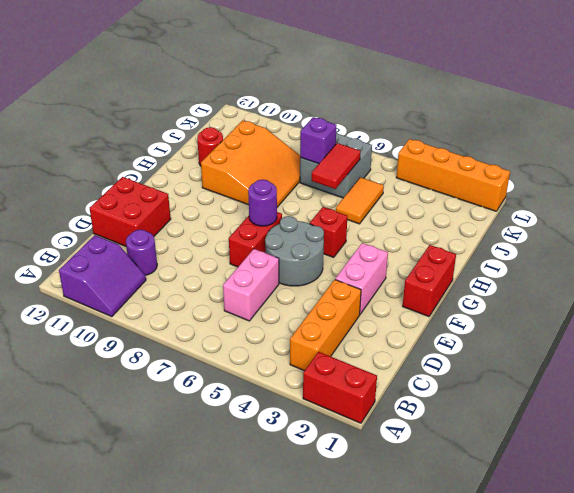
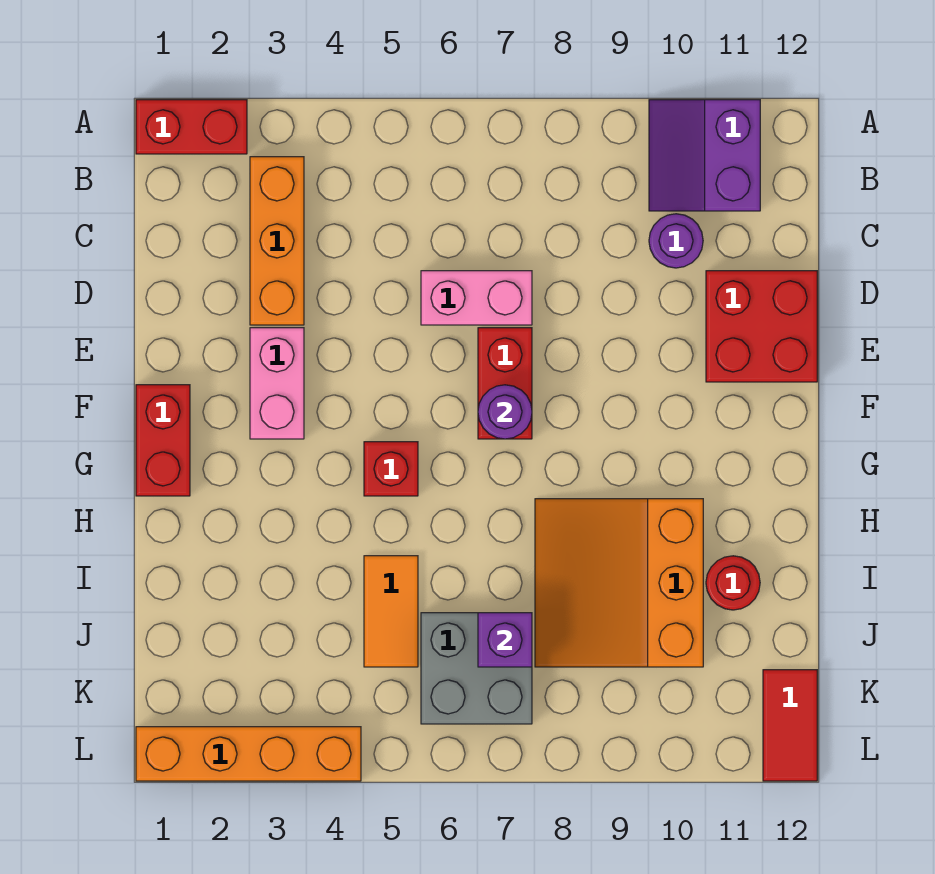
pink brick C6:D6 level 1 -> pink brick D6:D7 level 1
grey round brick E5:F6 level 1 -> none
red tile I6:J6 level 2 -> red tile K12:L12 level 1

